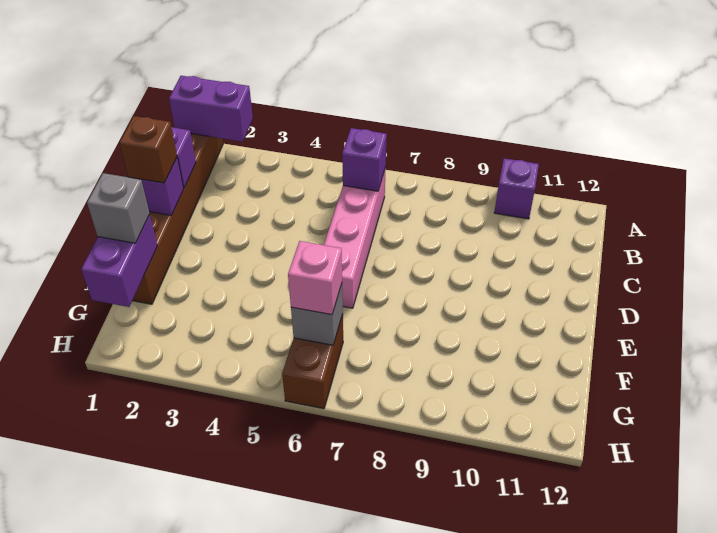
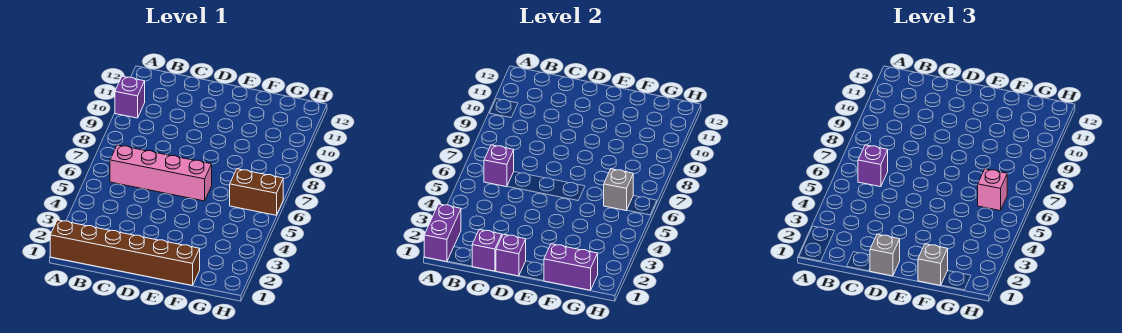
none -> purple brick B6 level 3
brown brick D1 level 3 -> grey brick D1 level 3

